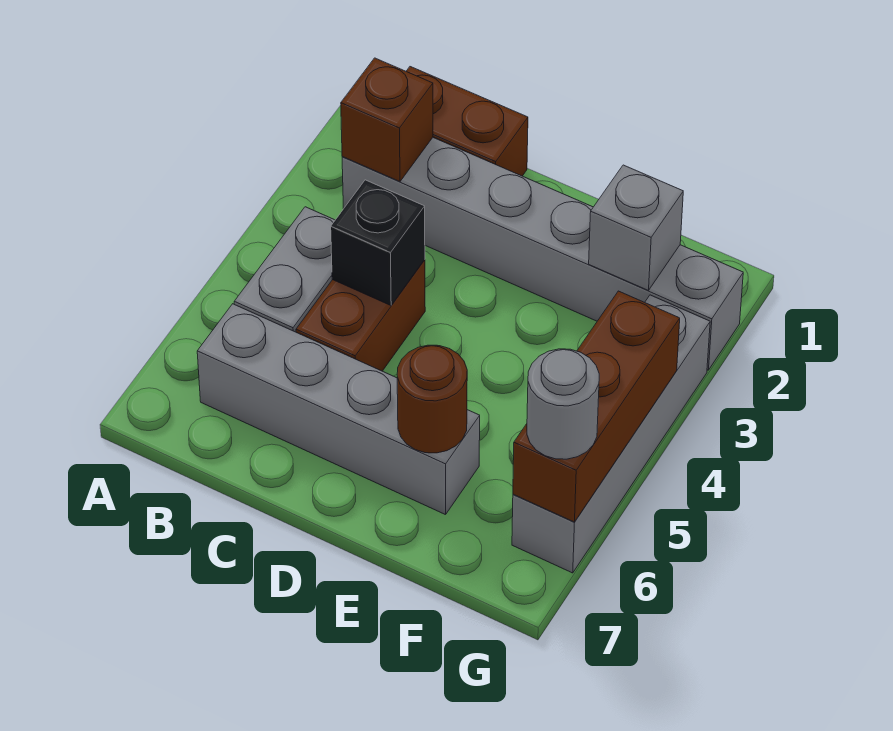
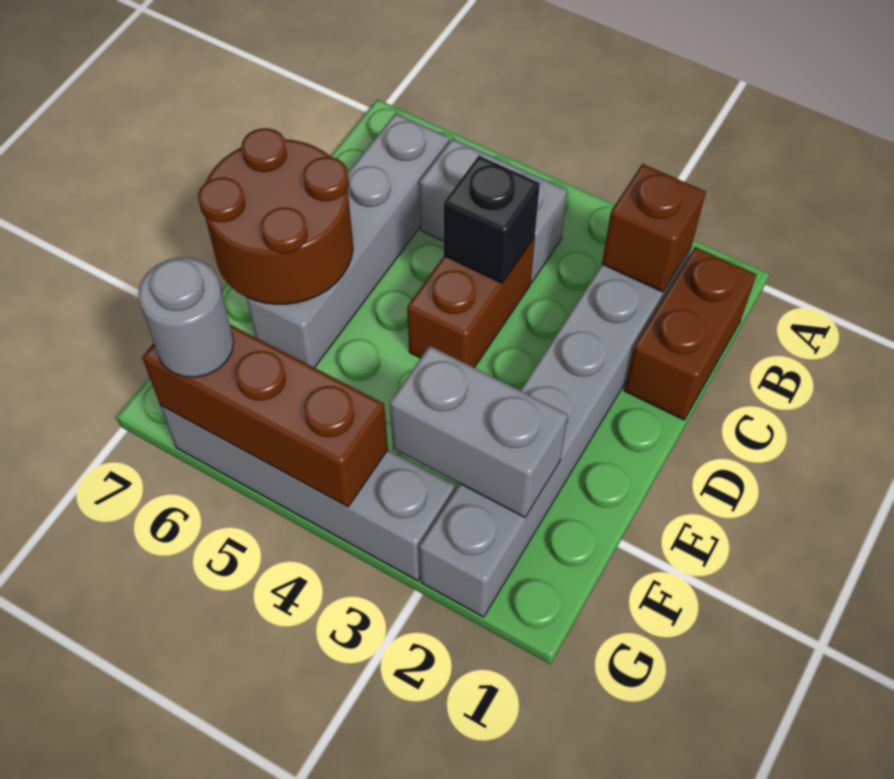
brown brick C4:C5 level 1 -> brown brick C4:D4 level 1
brown round brick E6 level 2 -> brown round brick D6:E7 level 2
grey brick F2 level 2 -> grey brick F2:F3 level 2

